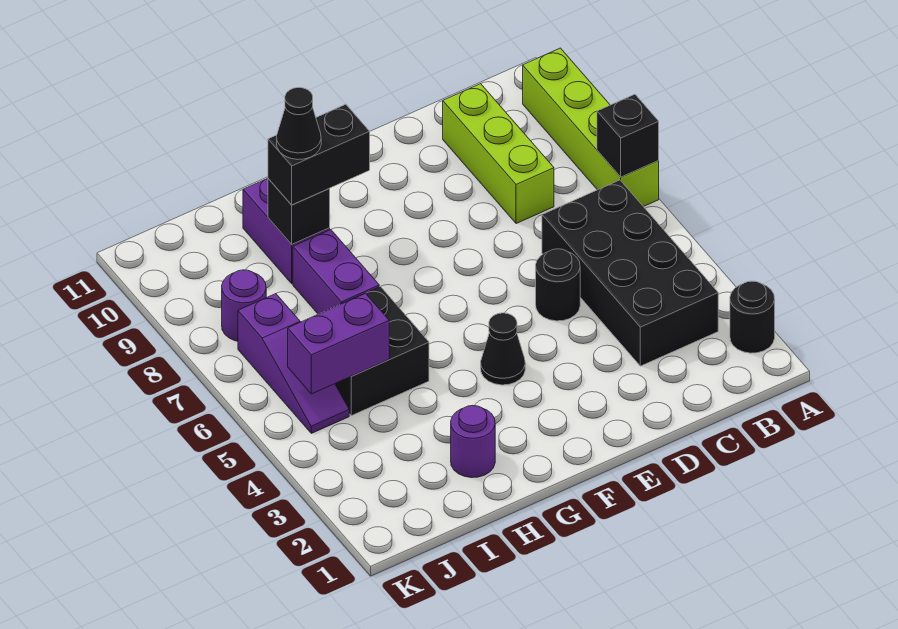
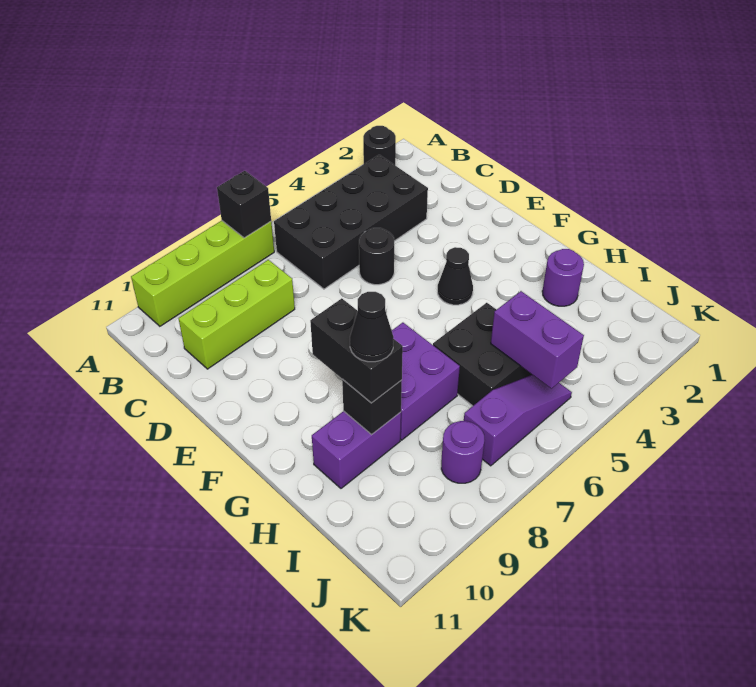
purple brick H7:H8 level 1 -> purple brick G7:H8 level 1

